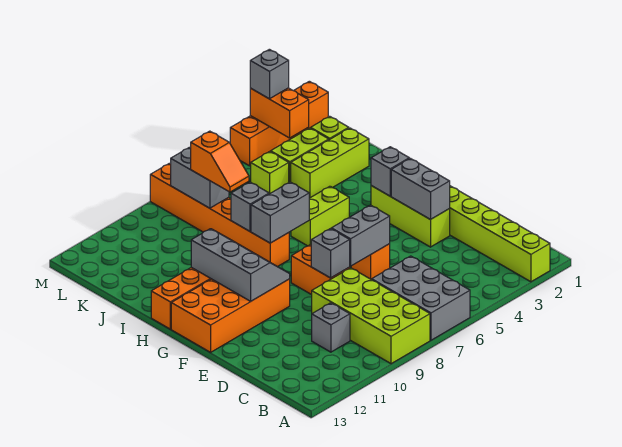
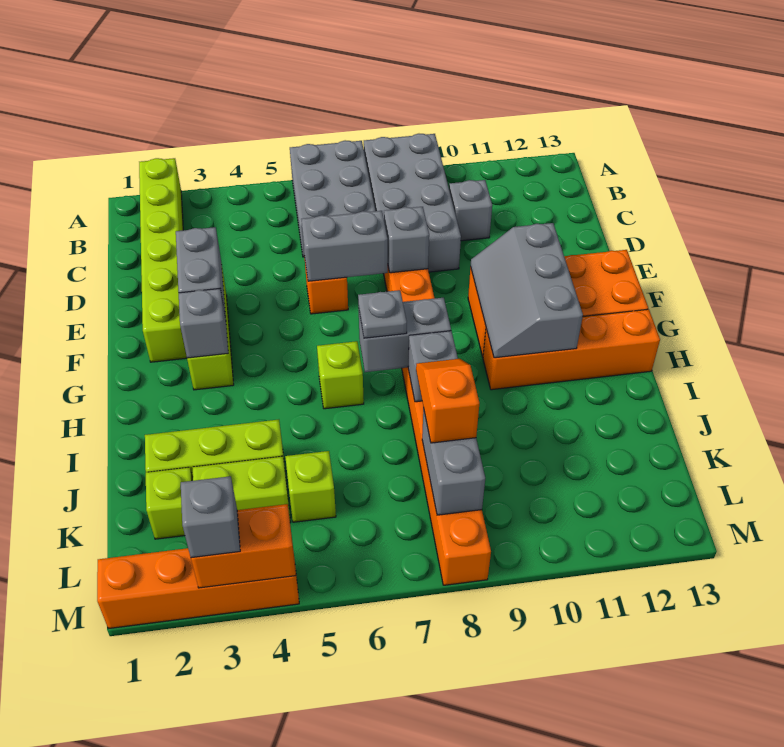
lime brick A8:D9 level 1 -> grey brick A8:D9 level 1
lime brick H5:H6 level 1 -> lime brick H6 level 1
none -> grey plate H7 level 3
orange brick L3:M3 level 2 -> orange brick M3:M4 level 2

